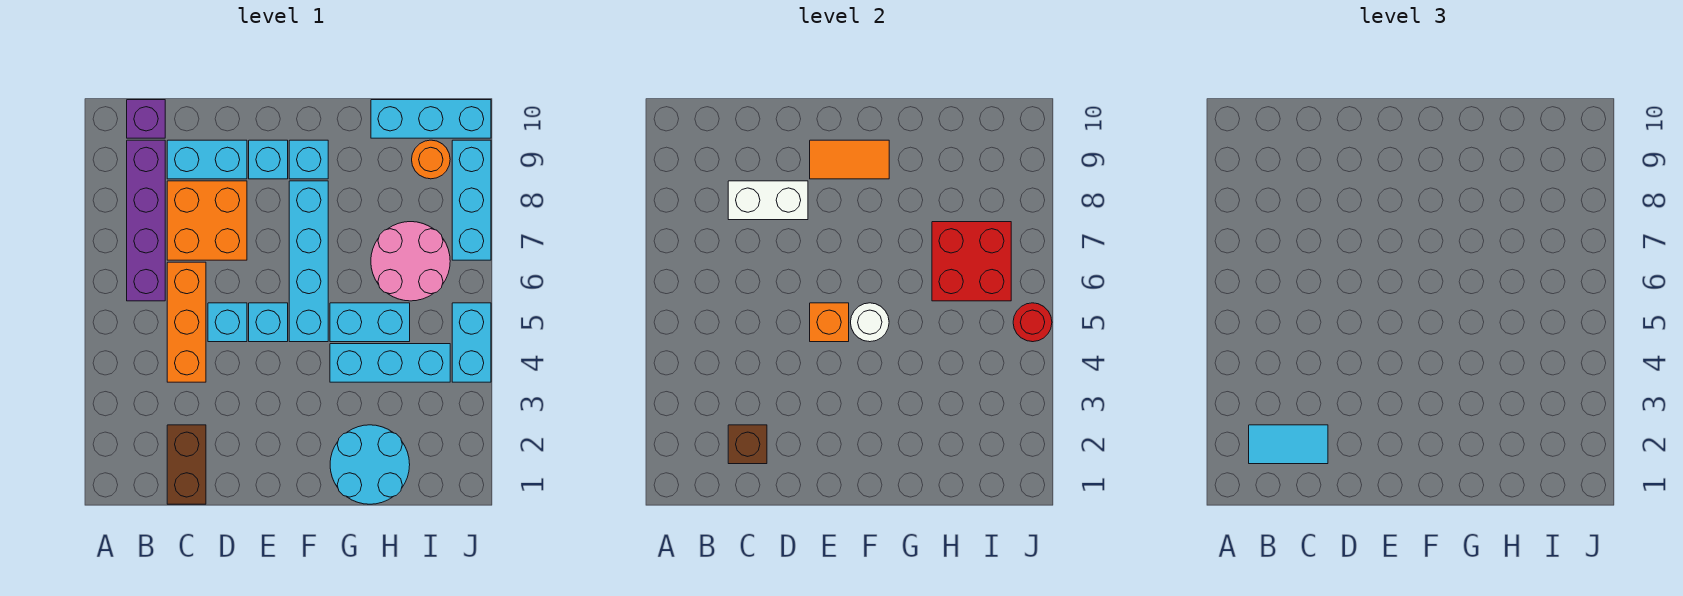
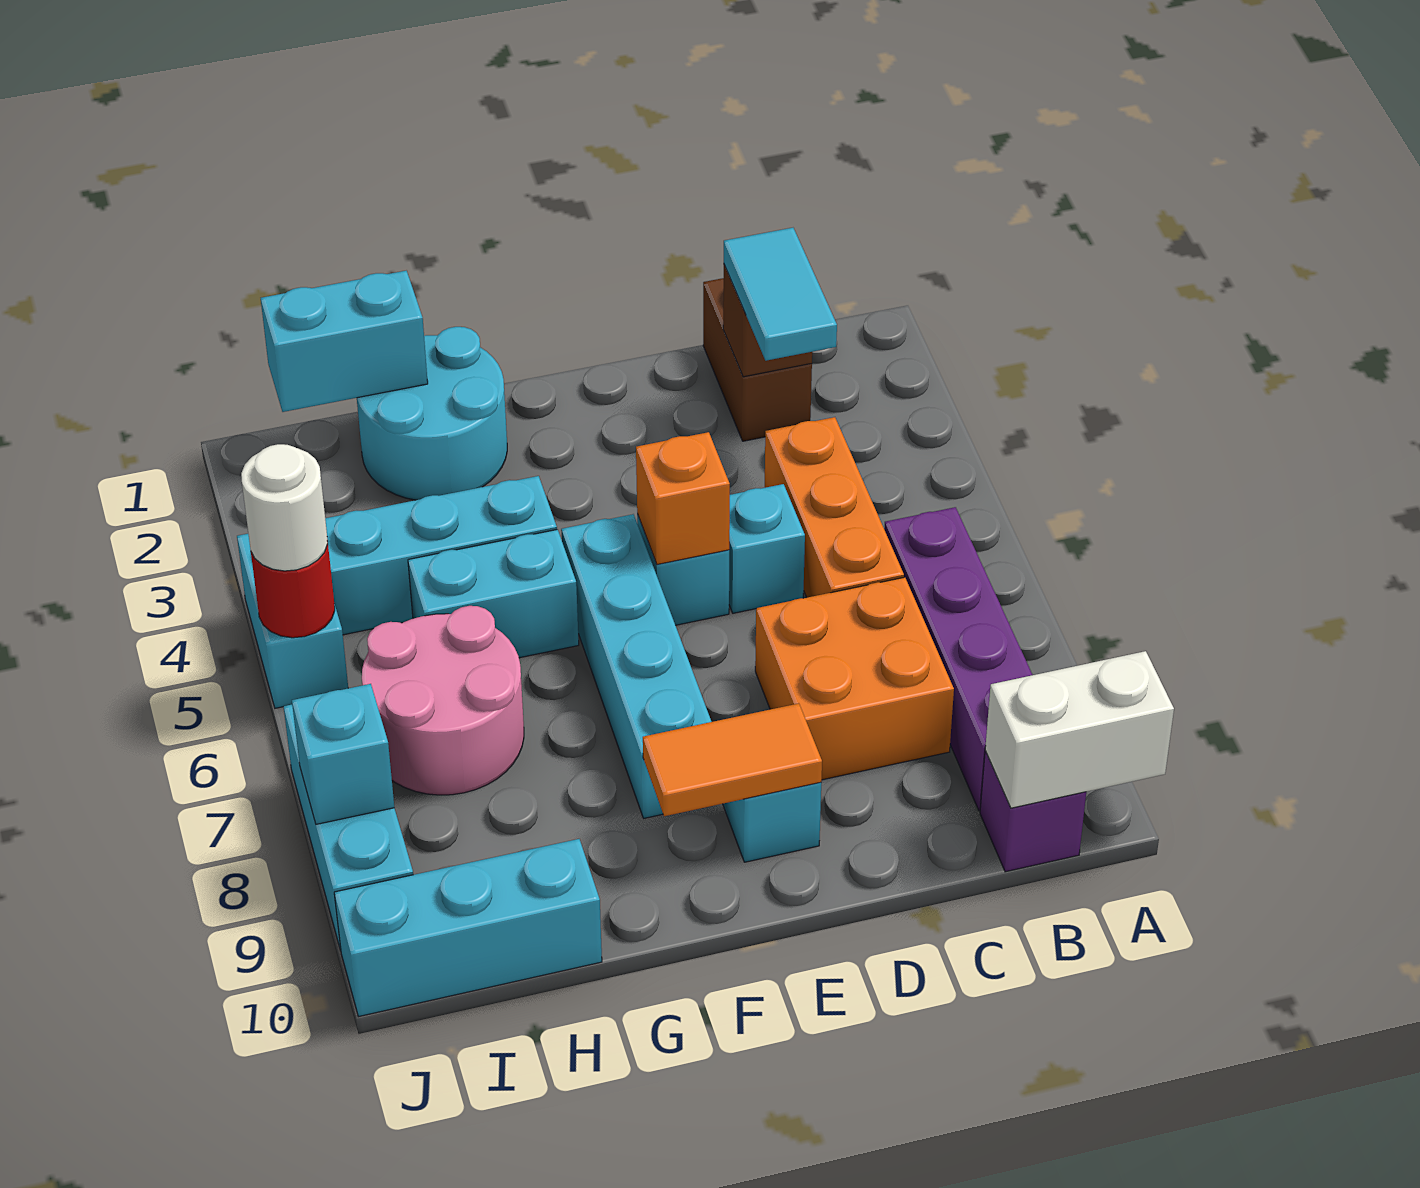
cyan tile B2:C2 level 3 -> cyan tile C2:C3 level 3
white brick C8:D8 level 2 -> white brick A10:B10 level 2
cyan brick C9:D9 level 1 -> cyan brick H1:I1 level 2
white round brick F5 level 2 -> white round brick J5 level 3
cyan brick F9 level 1 -> cyan brick J8 level 2
red brick H6:I7 level 2 -> none
orange round brick I9 level 1 -> none

